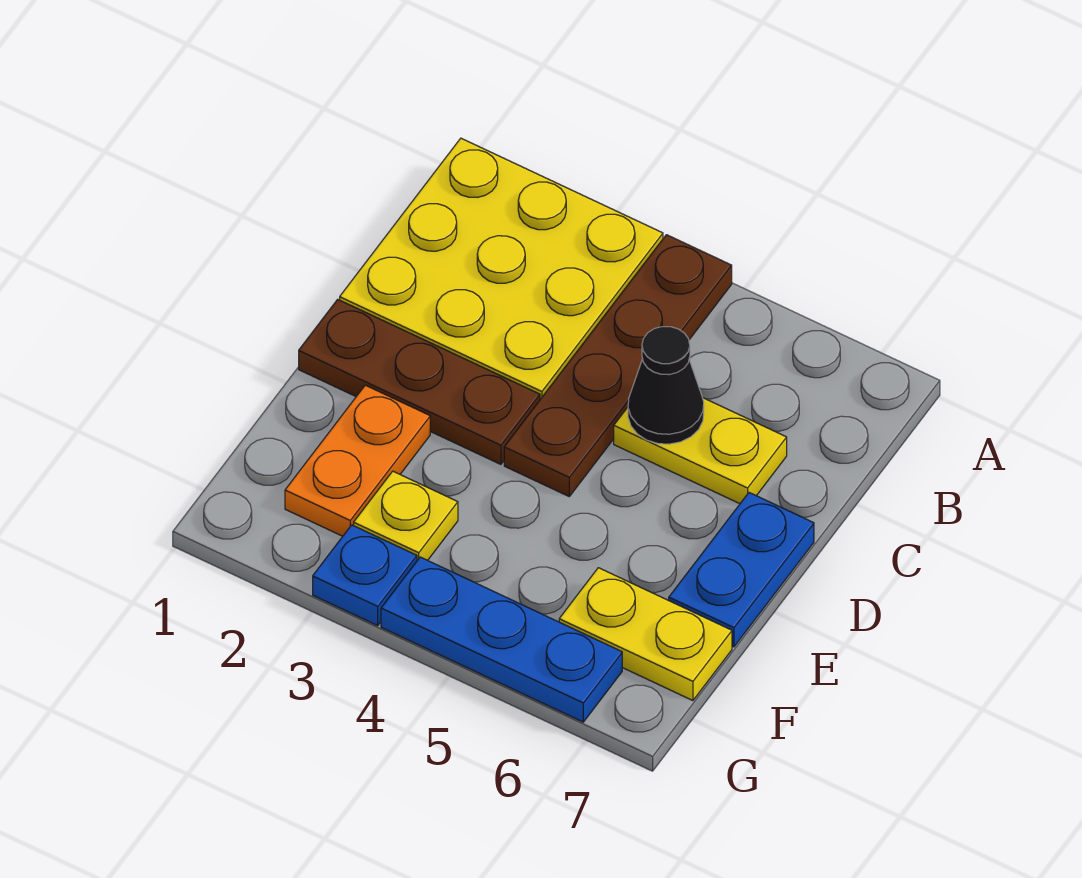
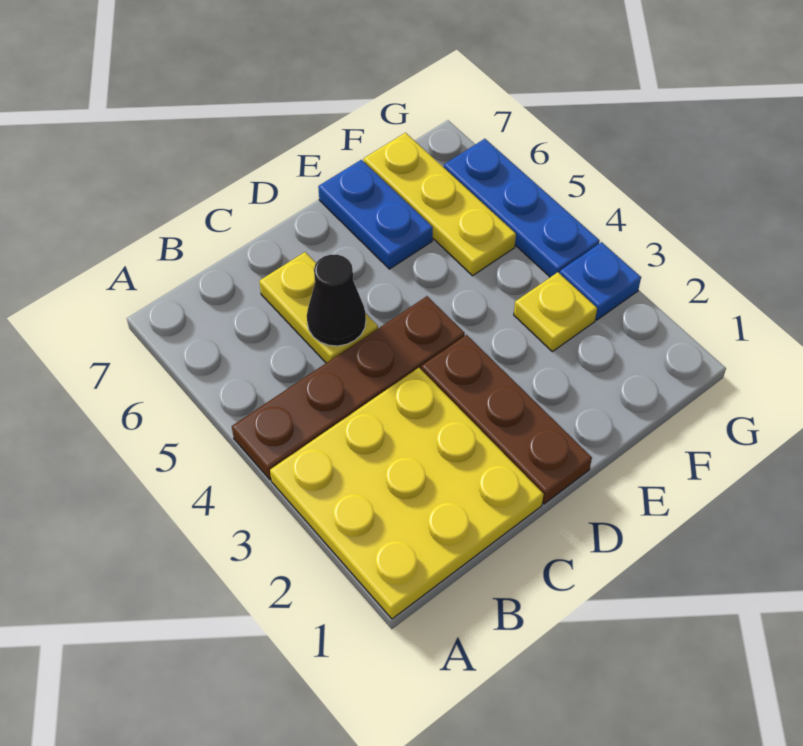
blue plate D7:E7 level 1 -> blue plate E6:E7 level 1
orange plate E2:F2 level 1 -> none
yellow plate F6:F7 level 1 -> yellow plate F5:F7 level 1

